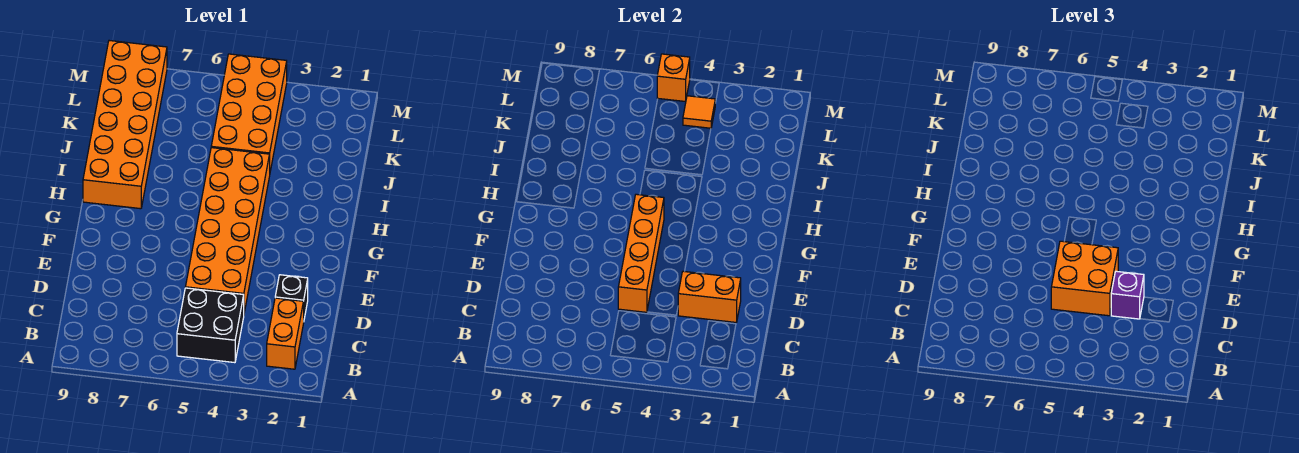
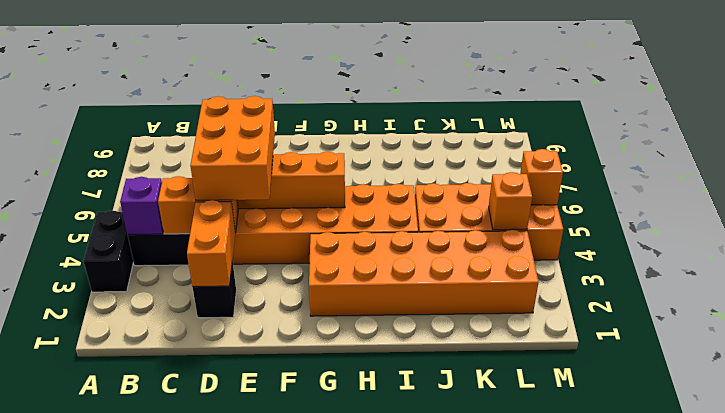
none -> black brick A3:A4 level 1
orange brick B2:C2 level 1 -> orange brick C4:D4 level 2
purple brick D3 level 3 -> purple brick B4 level 2
orange brick D4:E5 level 3 -> orange brick D4:E6 level 3
orange brick H8:M9 level 1 -> orange brick G2:L3 level 1
orange tile L4 level 2 -> orange brick L4 level 2

